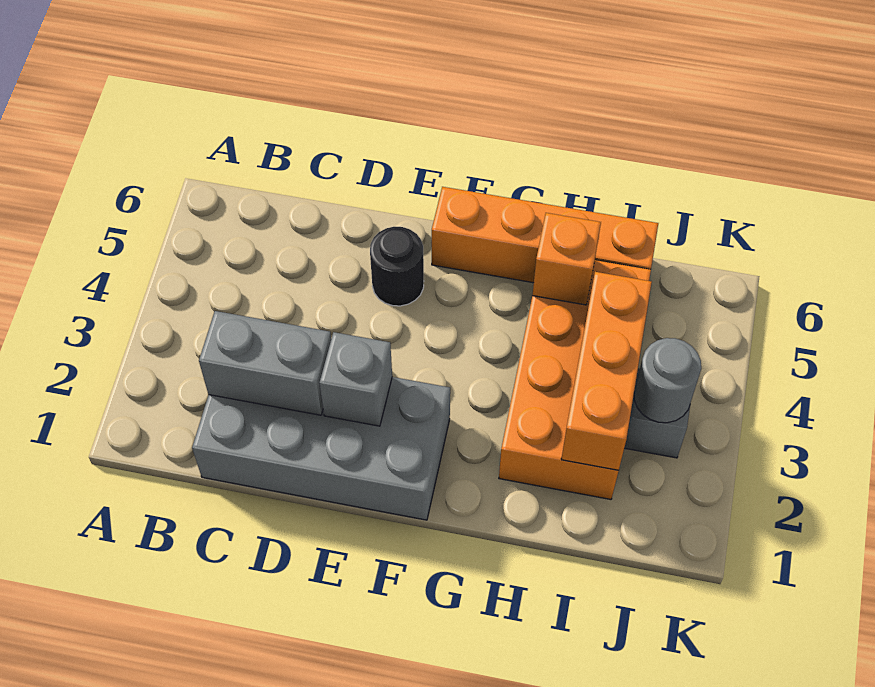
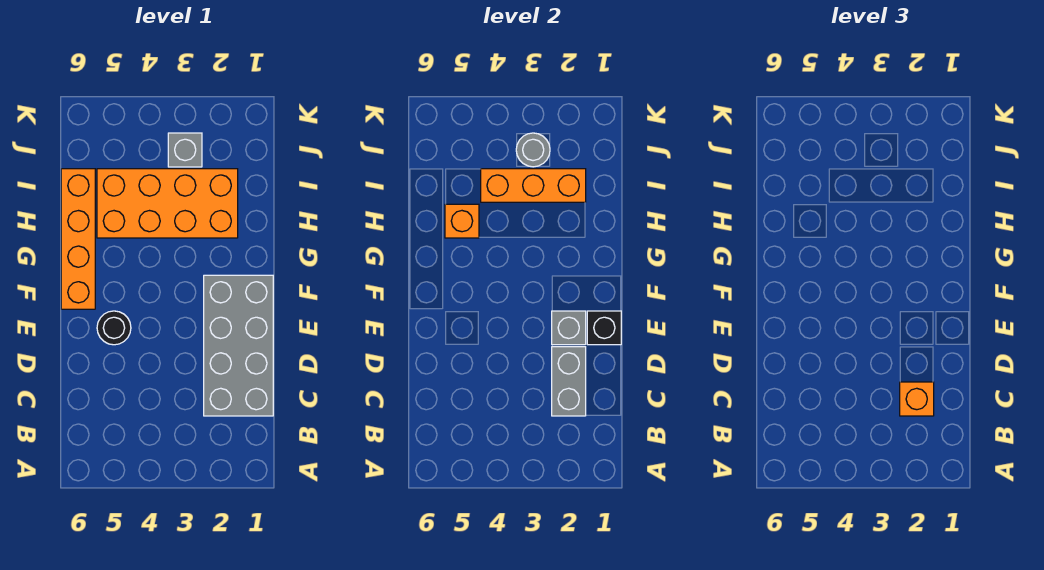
none -> orange brick C2 level 3
none -> black brick E1 level 2

